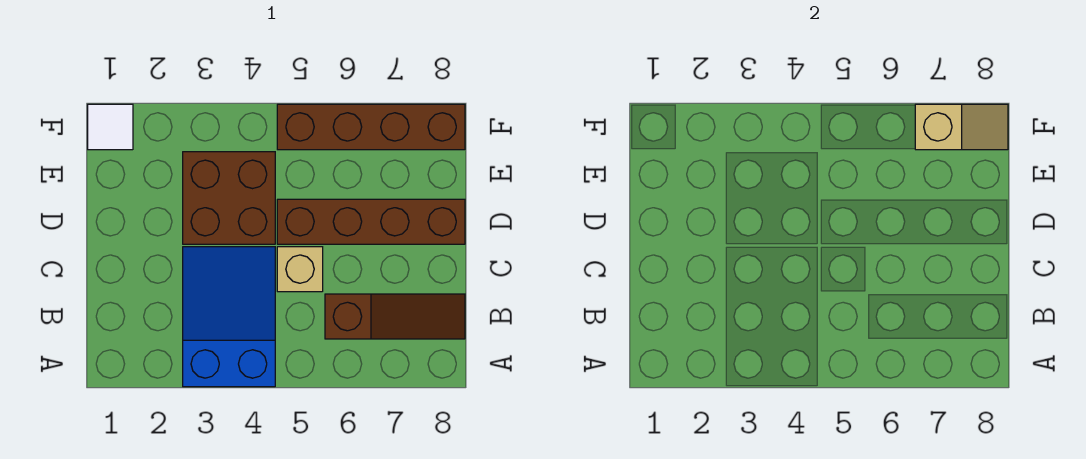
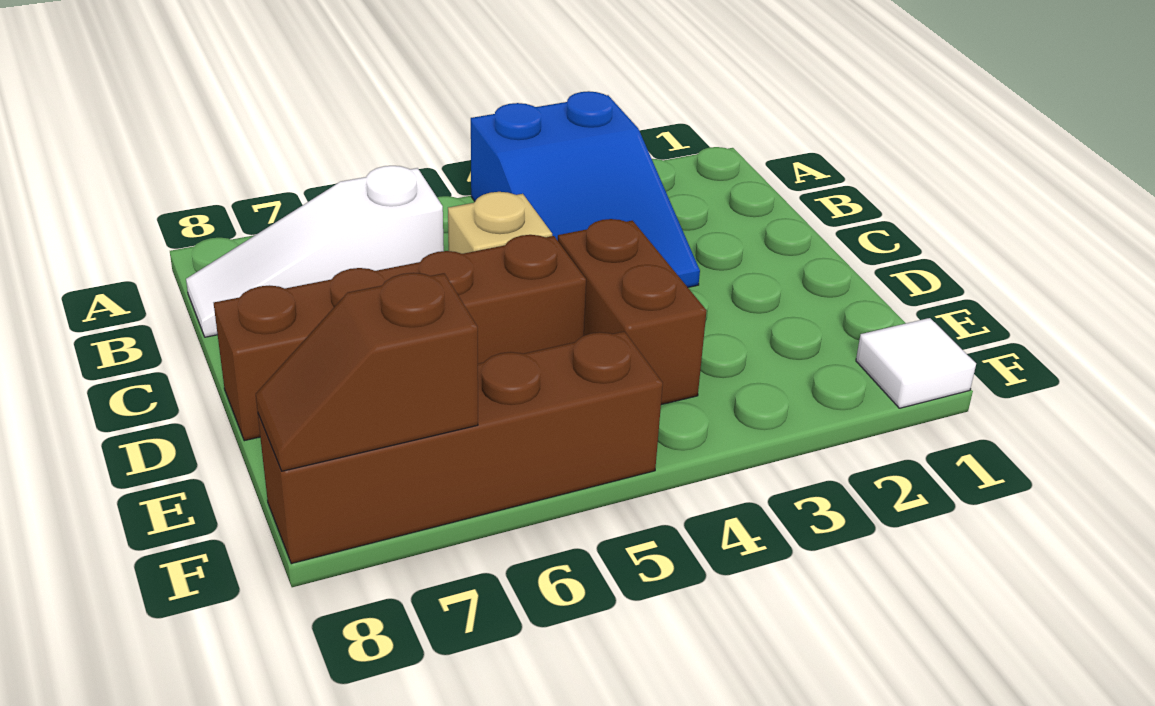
brown slope B6:B8 level 1 top 6 -> white slope B6:B8 level 1 top 6
brown brick D3:E4 level 1 -> brown brick D4:E4 level 1
tan slope F7:F8 level 2 top 7 -> brown slope F7:F8 level 2 top 7

